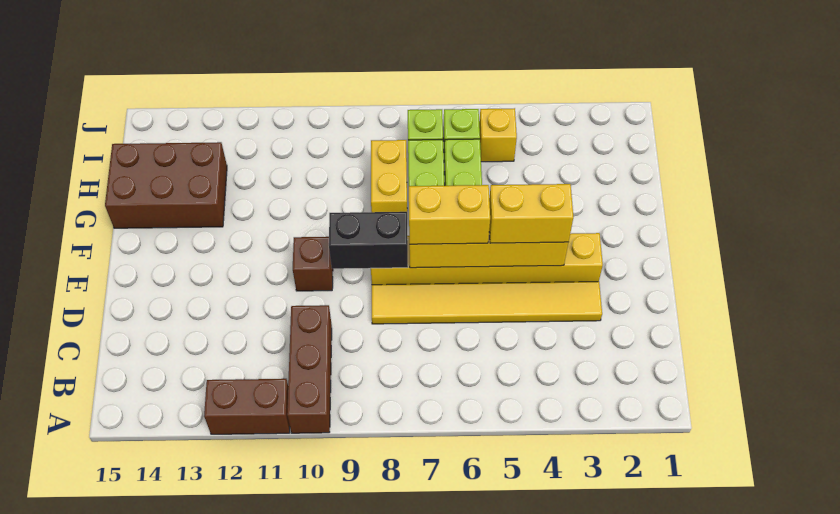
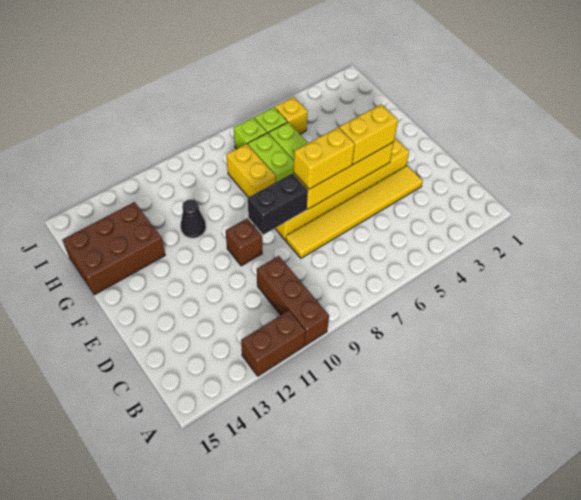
none -> black cone G11 level 1

